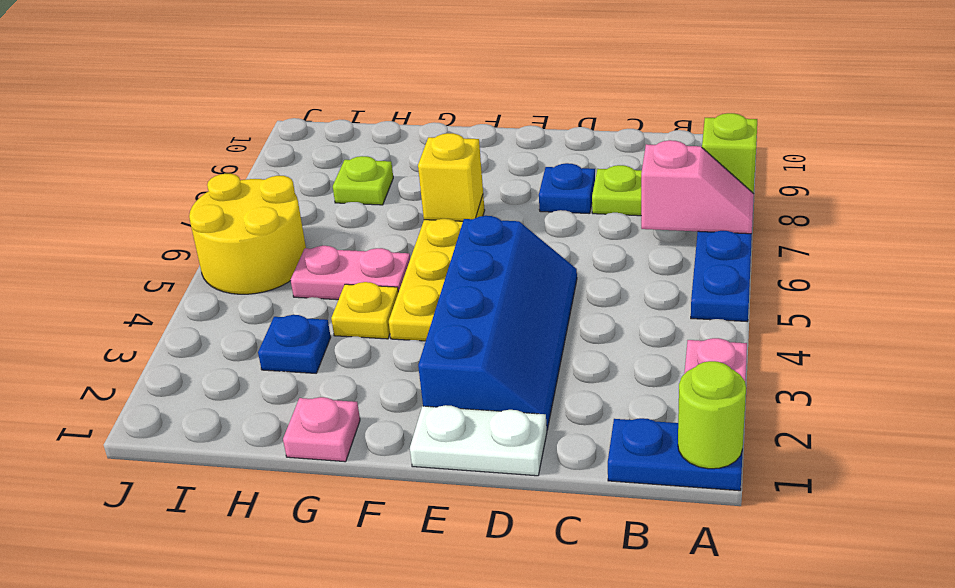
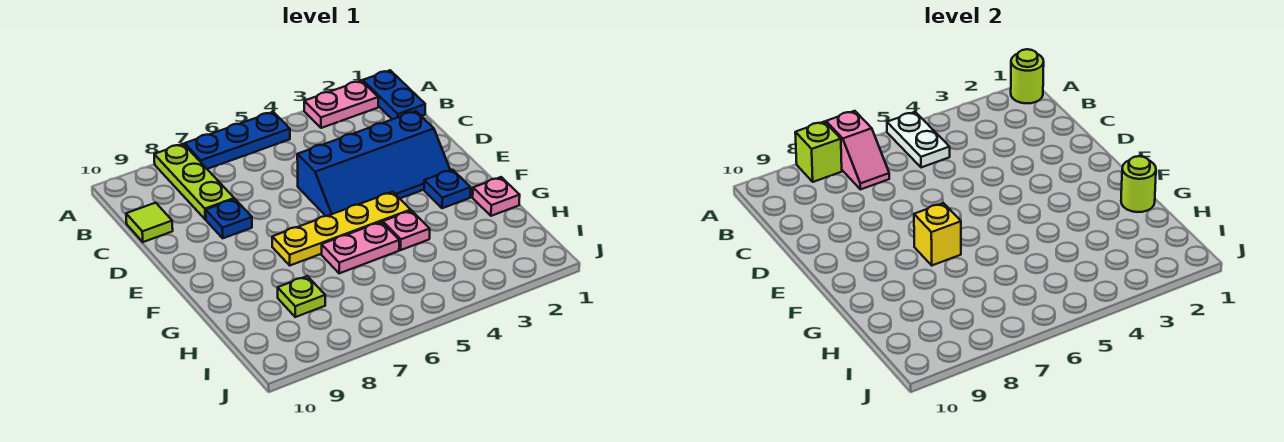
pink slope A7:B7 level 2 top B -> pink slope A7:B7 level 2 top A
none -> lime tile C10 level 1
white plate D1:E1 level 1 -> white plate A5:B5 level 2
blue slope D2:E5 level 1 top E -> blue slope D2:E5 level 1 top D
none -> lime round brick G1 level 2
yellow plate G4 level 1 -> pink plate G4 level 1
pink plate G5:H5 level 1 -> pink plate G5:G6 level 1
blue plate H3 level 1 -> blue plate F2 level 1
yellow round brick I5:J6 level 1 -> none

